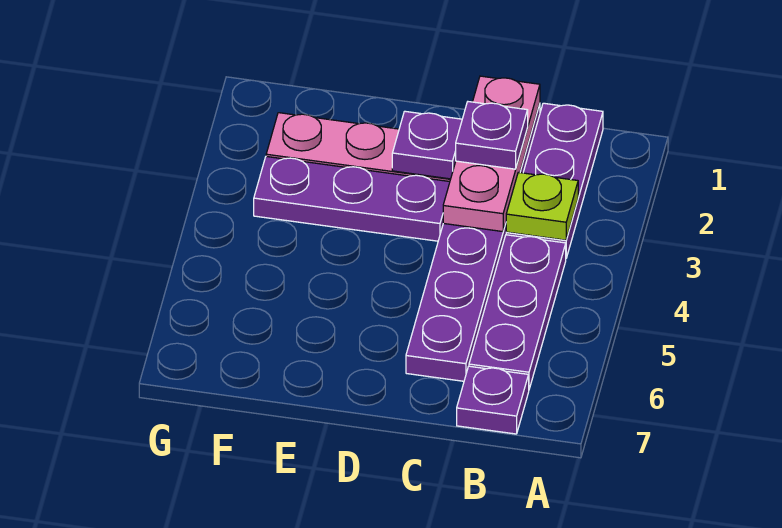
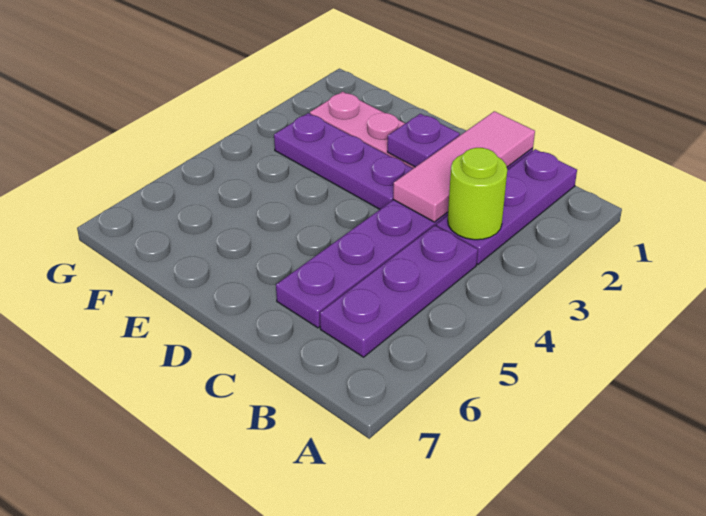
lime plate B3 level 2 -> lime round brick B3 level 2
purple plate B7 level 1 -> none
pink plate C1:C3 level 2 -> pink tile C1:C3 level 2
purple plate C2 level 3 -> none

